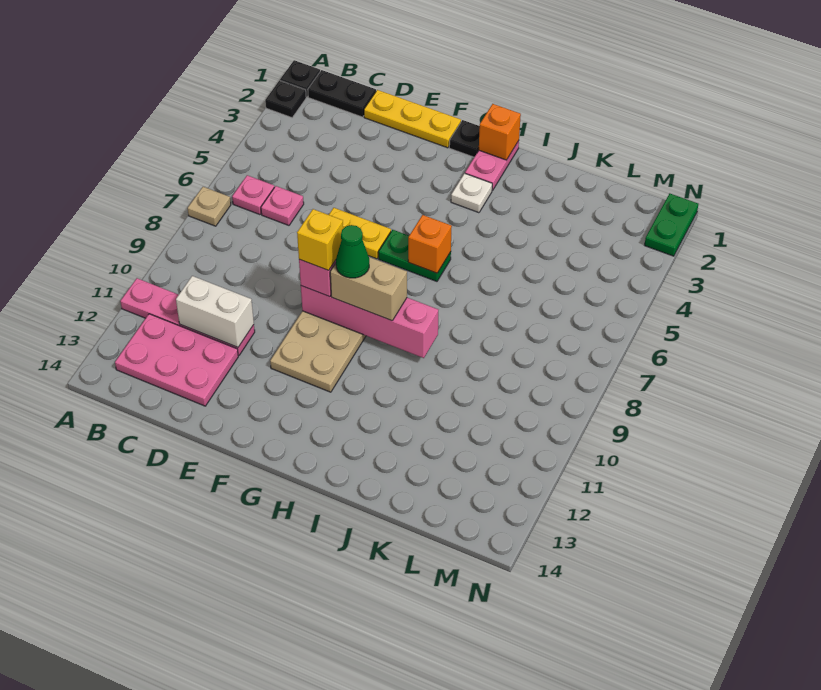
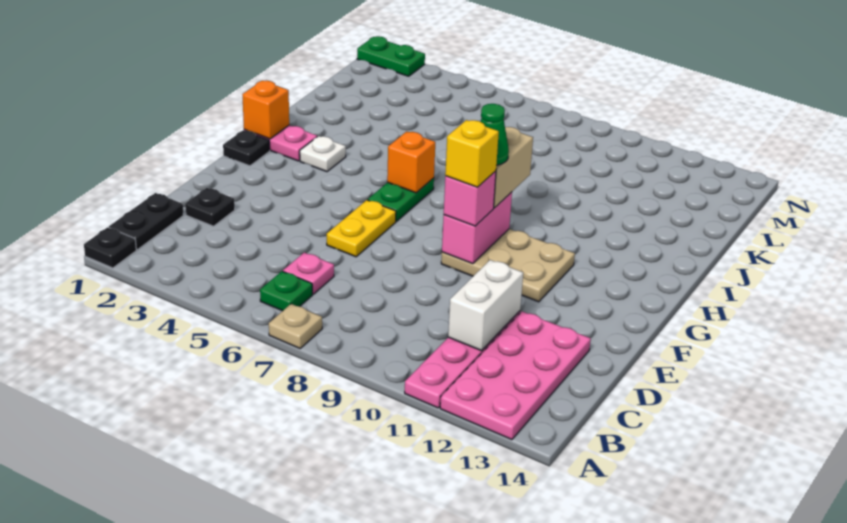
black plate A2 level 1 -> black plate D2 level 1
pink plate B6 level 1 -> green plate B6 level 1
pink plate B12:D13 level 1 -> pink plate A12:D13 level 1
yellow plate D1:F1 level 1 -> none
pink brick F9:I9 level 2 -> pink brick F9:G9 level 2

